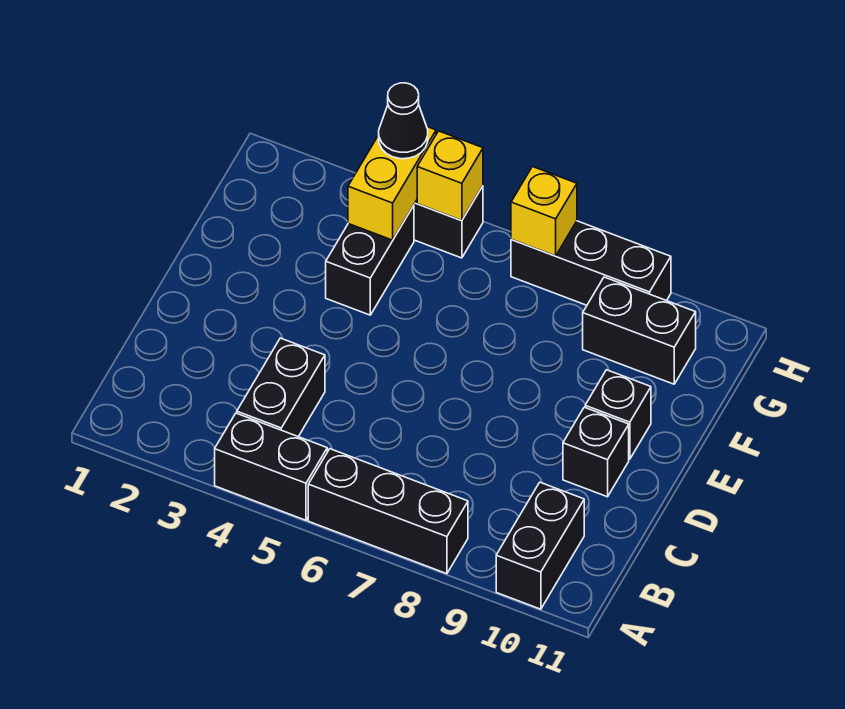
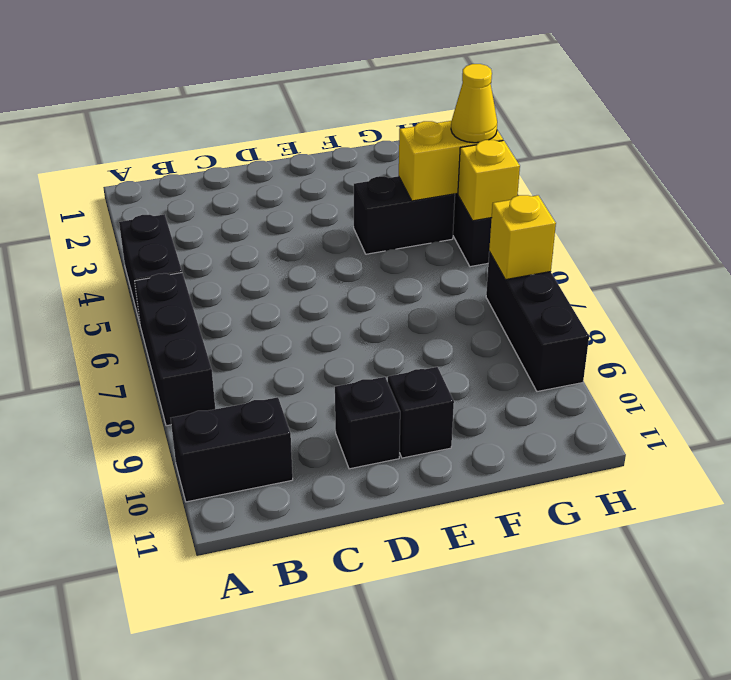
black brick B4:C4 level 1 -> none
black brick G9:G10 level 1 -> none
black cone H4 level 3 -> yellow cone H4 level 3

